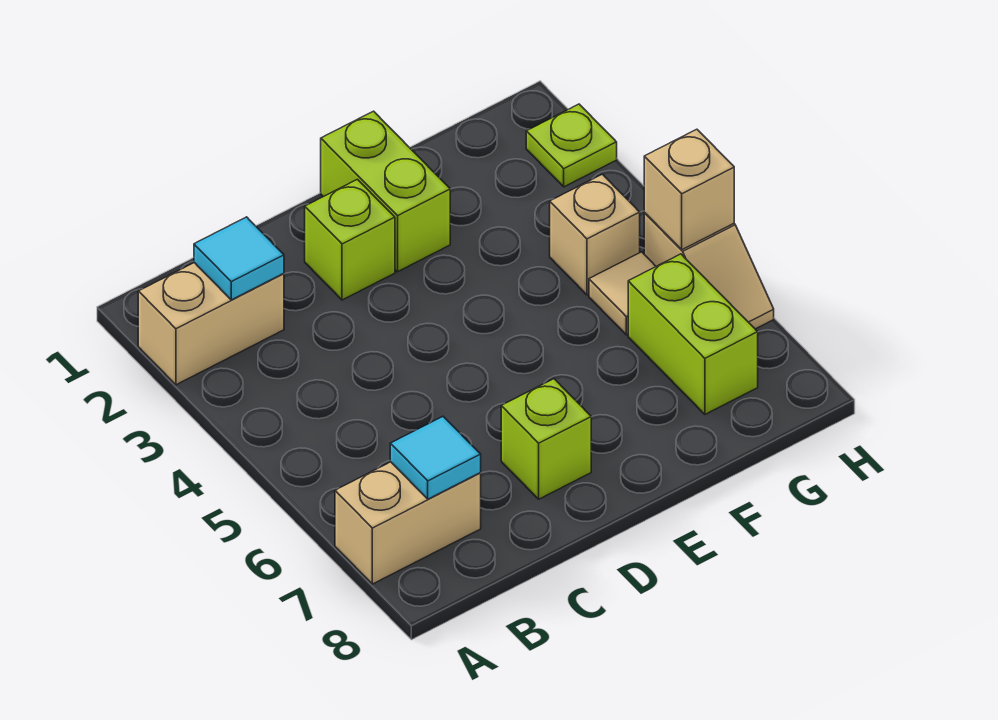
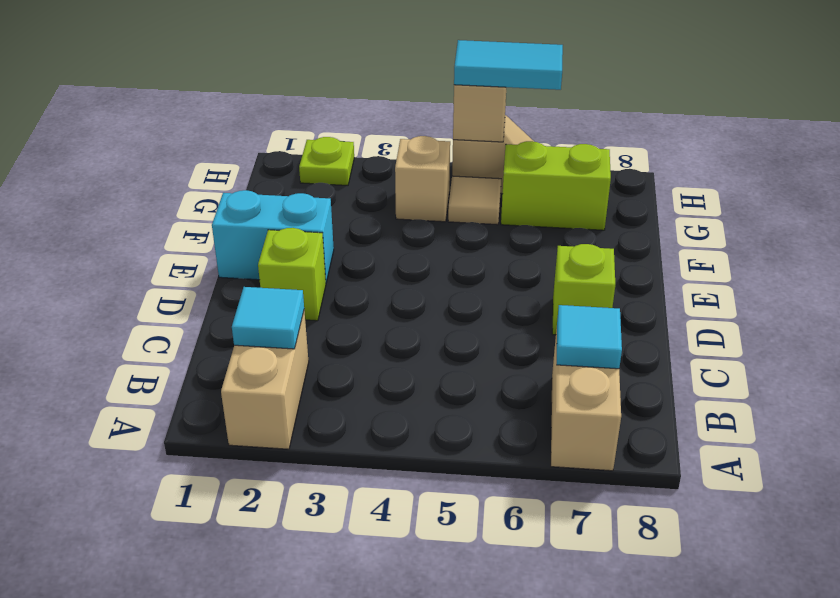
lime brick E1:E2 level 1 -> cyan brick E1:E2 level 1
none -> cyan tile H5:H6 level 3

